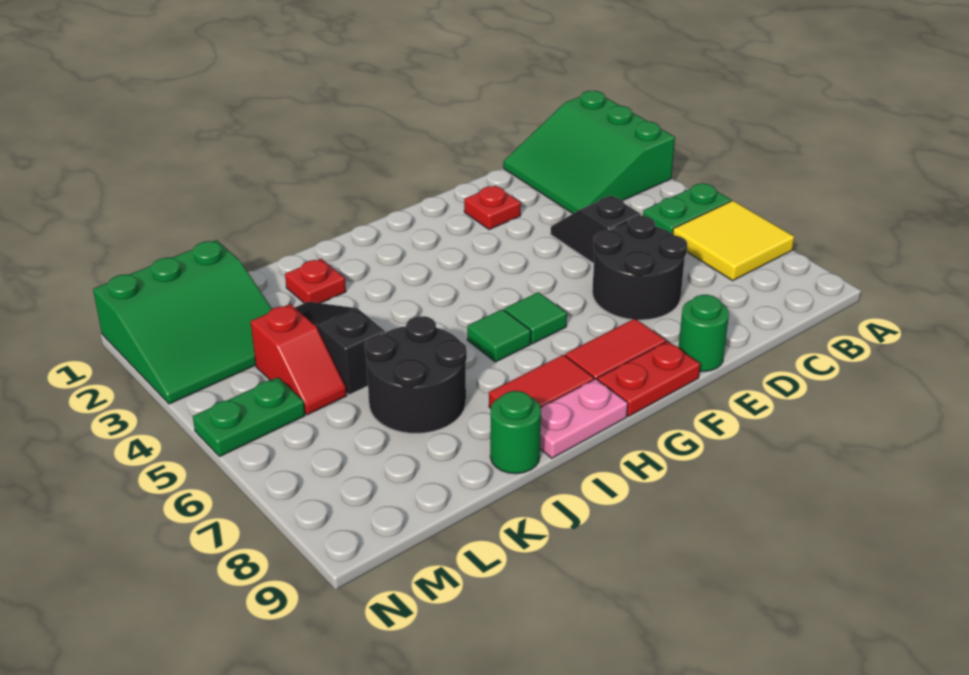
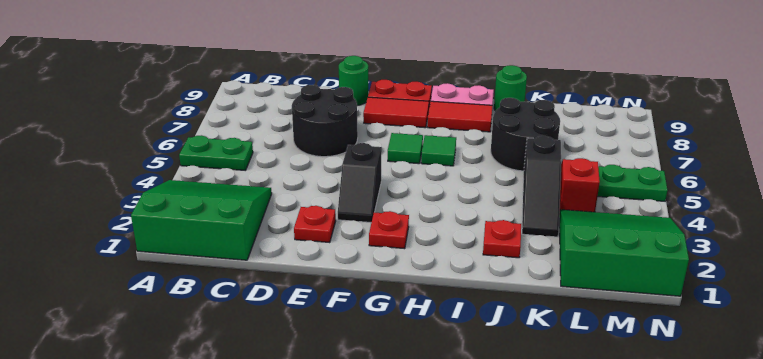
green slope A1:C3 level 1 top A -> green slope A1:C3 level 1 top 1
yellow tile A6:B7 level 1 -> none
black slope D4:D5 level 1 top 5 -> black slope F3:F4 level 1 top 4
none -> red plate G2 level 1

